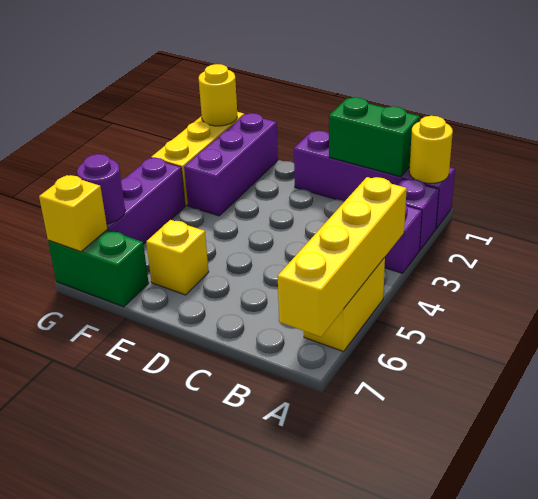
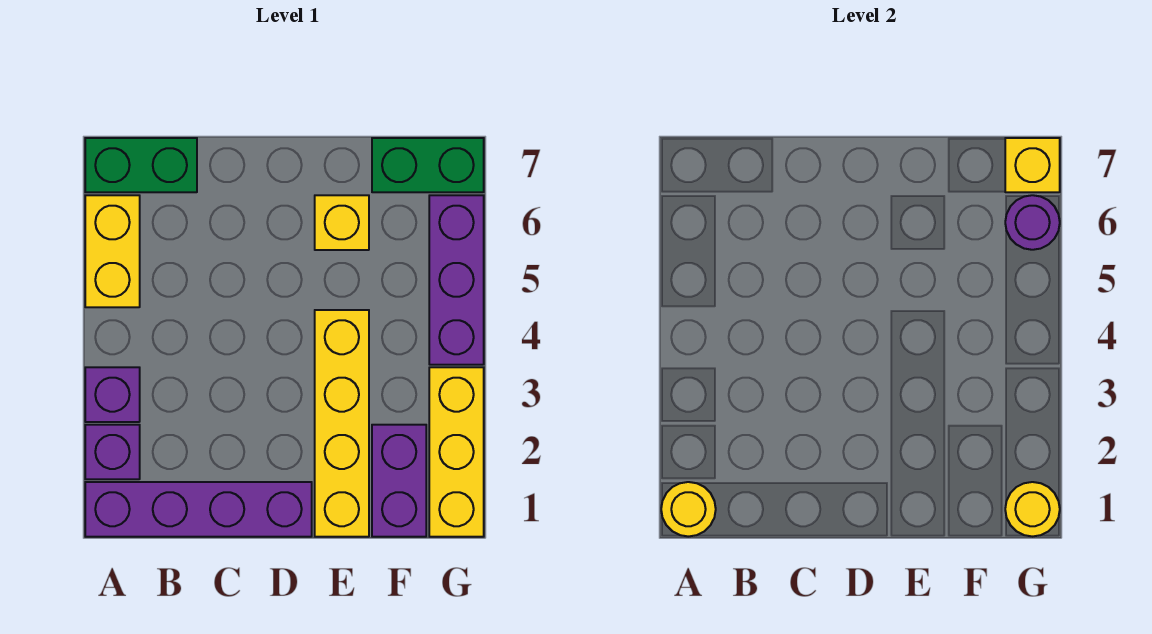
yellow brick A4:A7 level 2 -> yellow brick E1:E4 level 1
green brick B1:C1 level 2 -> green brick A7:B7 level 1
purple brick F1:F3 level 1 -> purple brick F1:F2 level 1

